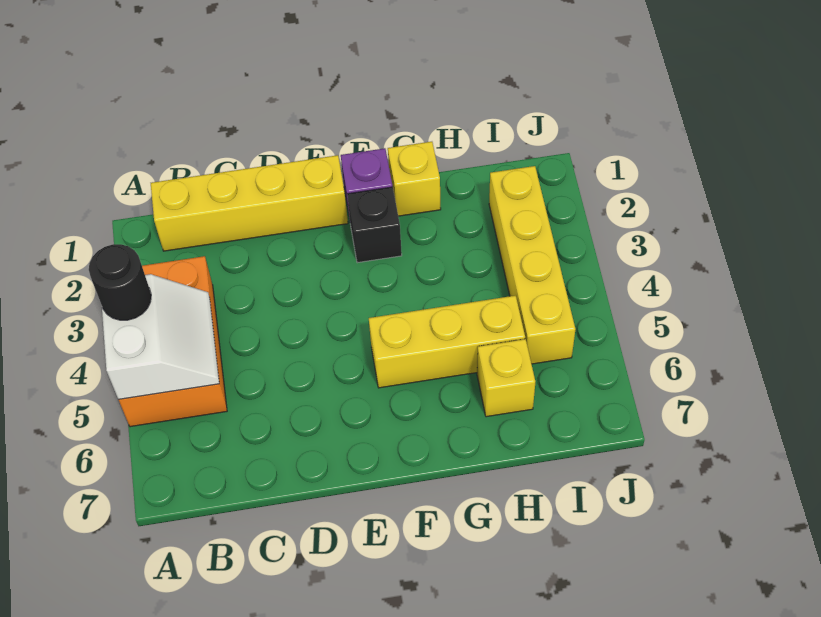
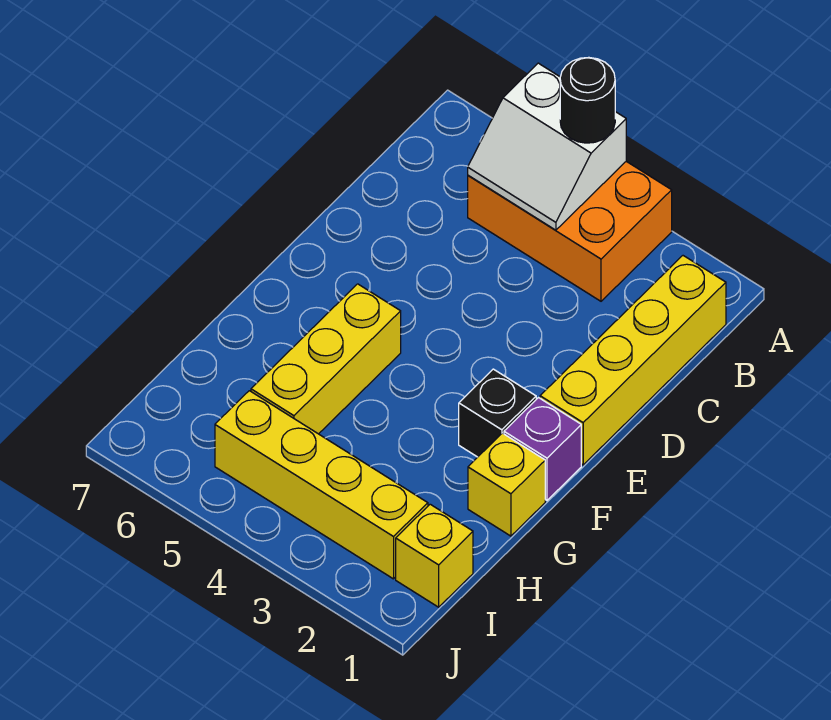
yellow brick H6 level 1 -> yellow brick I1 level 1

